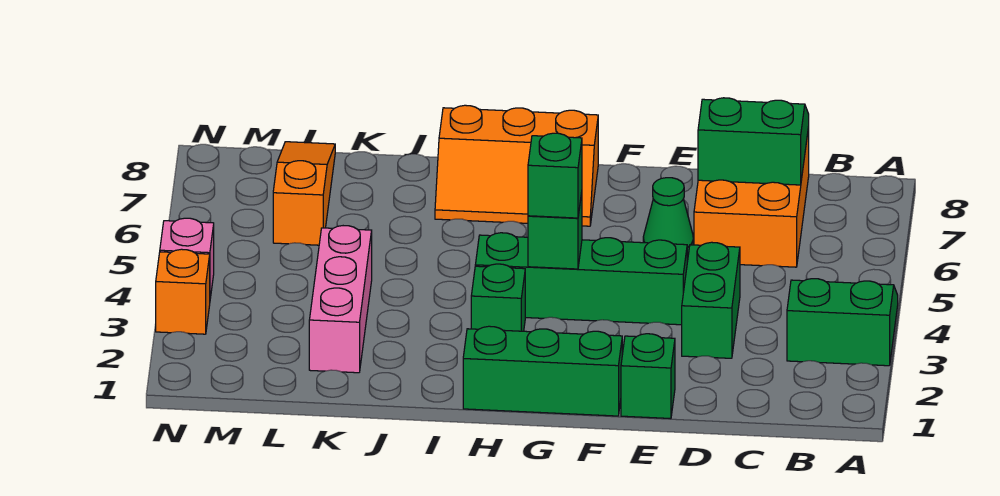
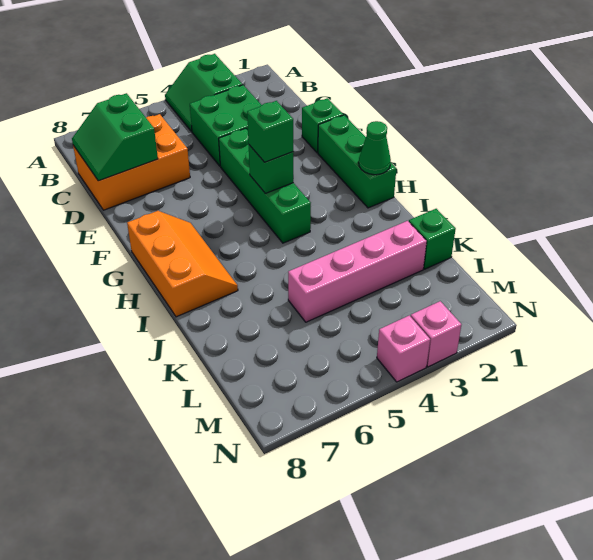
green brick D3:D4 level 1 -> green brick C3:D4 level 1
green cone E6 level 1 -> green cone H1 level 2
green brick H3 level 1 -> green brick K1 level 1
pink brick K2:K4 level 1 -> pink brick K2:K5 level 1
orange slope L6:L8 level 1 top 6 -> none
orange brick N3 level 1 -> pink brick N3 level 1

